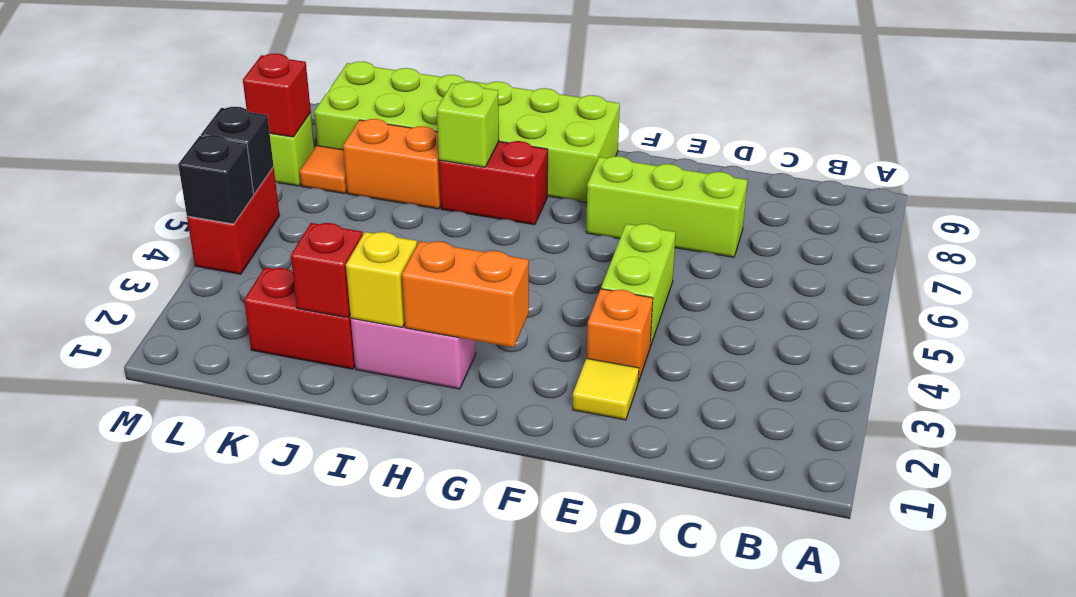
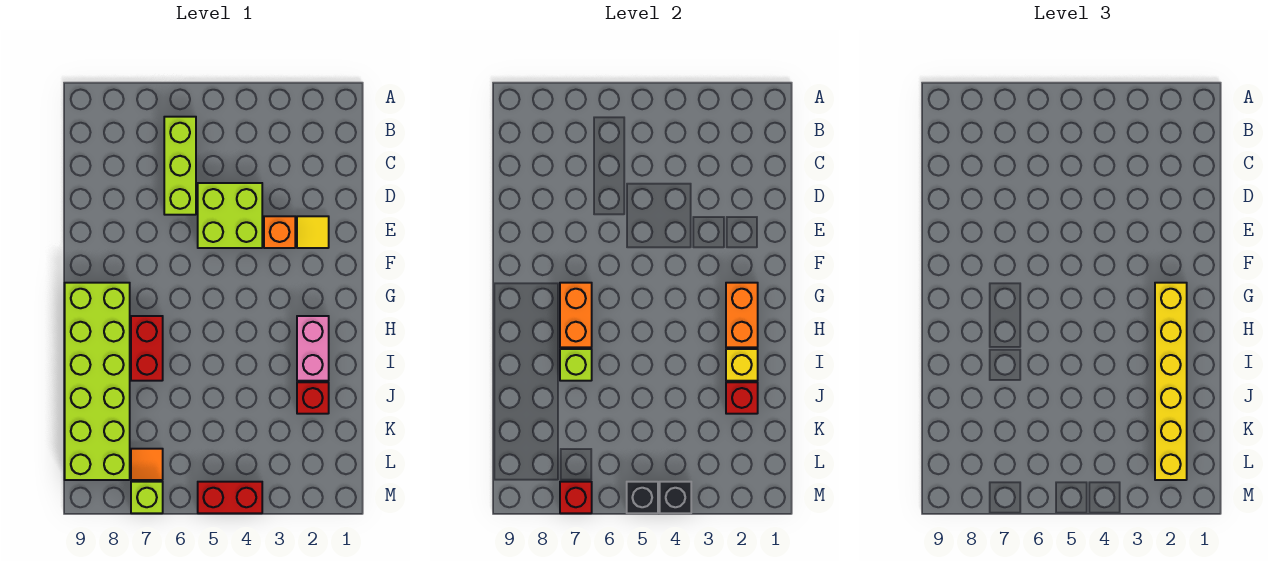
lime brick D7:F7 level 1 -> lime brick B6:D6 level 1
lime brick E4:E5 level 1 -> lime brick D4:E5 level 1
none -> yellow brick G2:L2 level 3
red brick J2:K2 level 1 -> red brick J2 level 1
orange brick J7:K7 level 1 -> orange brick G7:H7 level 2

